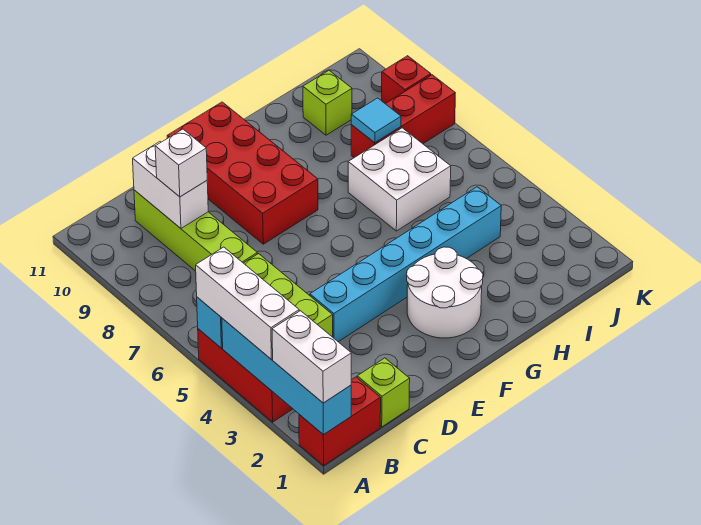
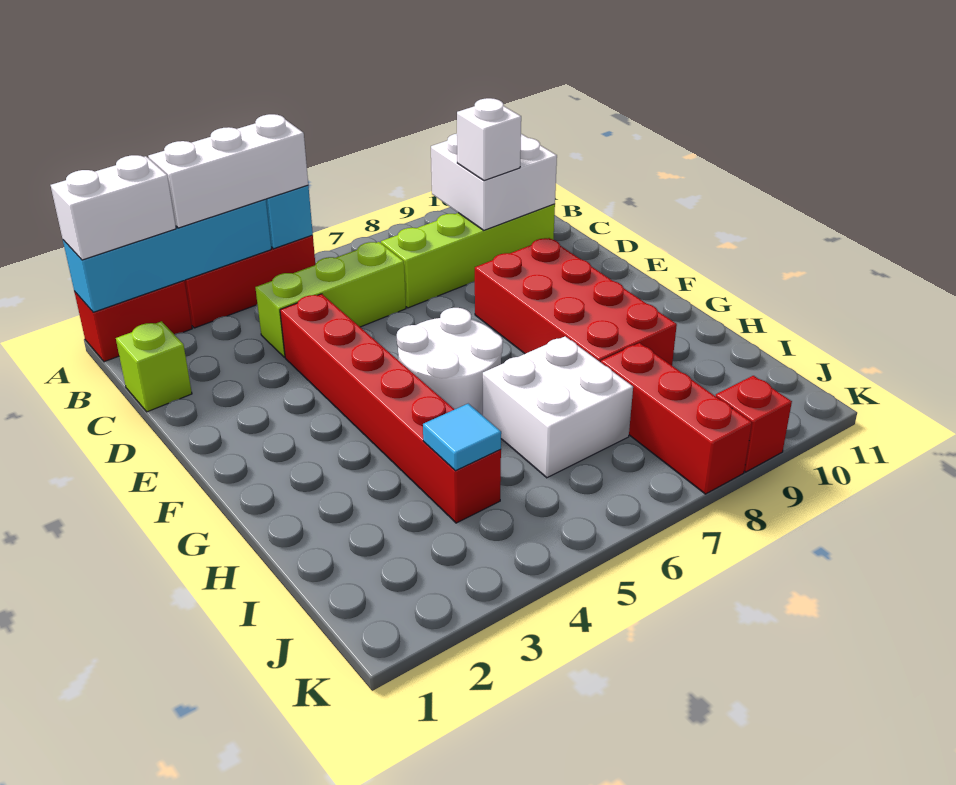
red brick A1:B1 level 1 -> red brick A1:A2 level 1
white brick C9:C10 level 2 -> white brick B9:C10 level 2
cyan brick D4:I4 level 1 -> red brick D4:I4 level 1
red brick E8:F11 level 1 -> red brick E8:H9 level 1
white round brick F2:G3 level 1 -> white round brick F5:G6 level 1
cyan tile I8 level 2 -> cyan tile I4 level 2
lime brick I10 level 1 -> none

